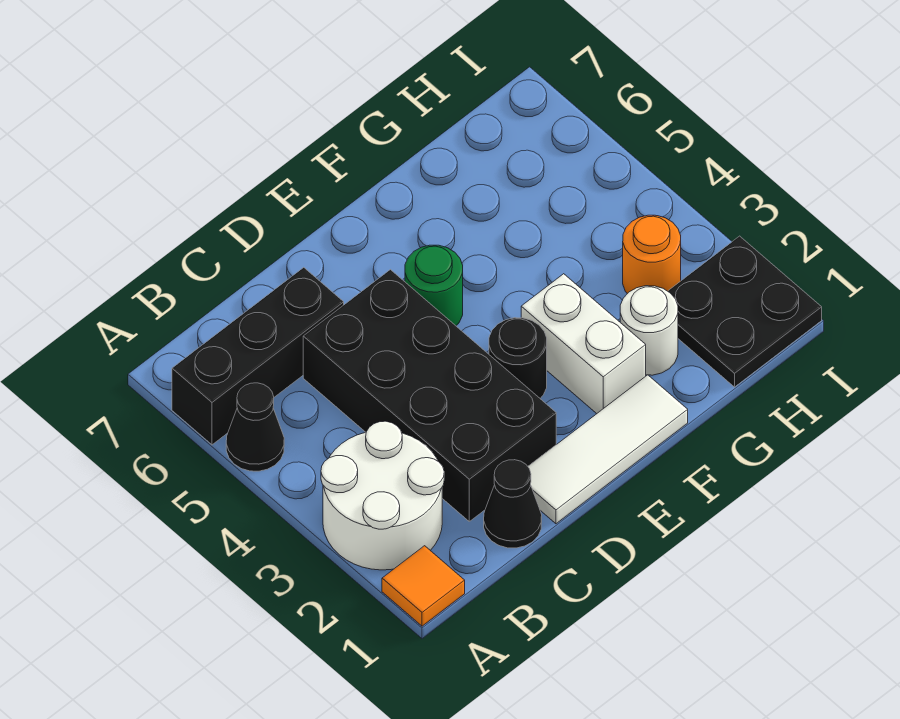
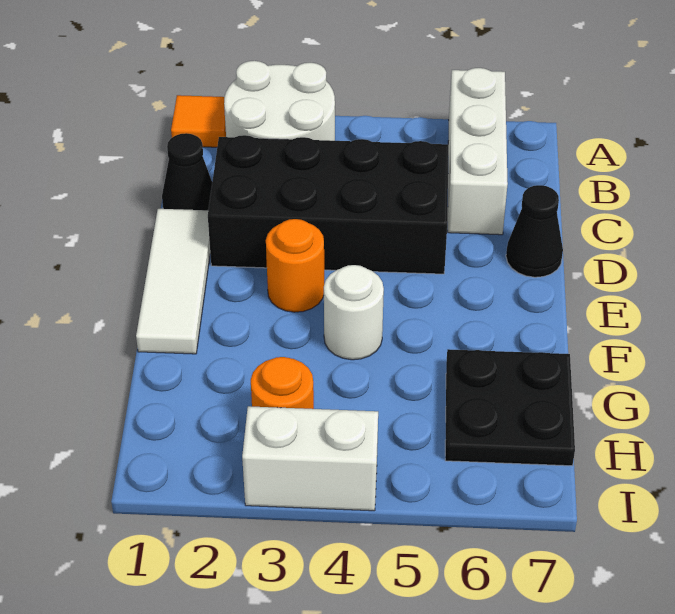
black cone A5 level 1 -> black cone D7 level 1
black brick A6:C6 level 1 -> white brick A6:C6 level 1
black round brick E3 level 1 -> orange round brick E3 level 1
green round brick E5 level 1 -> none
white brick F2:F3 level 1 -> white brick I3:I4 level 1
white round brick G2 level 1 -> white round brick F4 level 1
black plate H1:I2 level 1 -> black plate G6:H7 level 1

